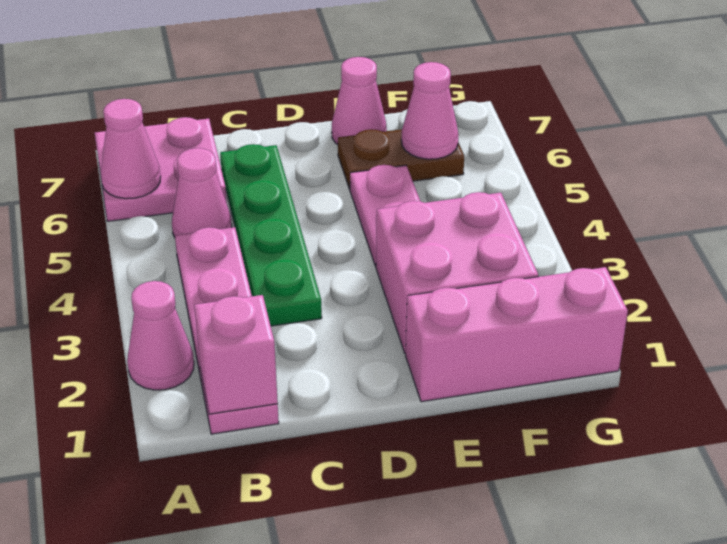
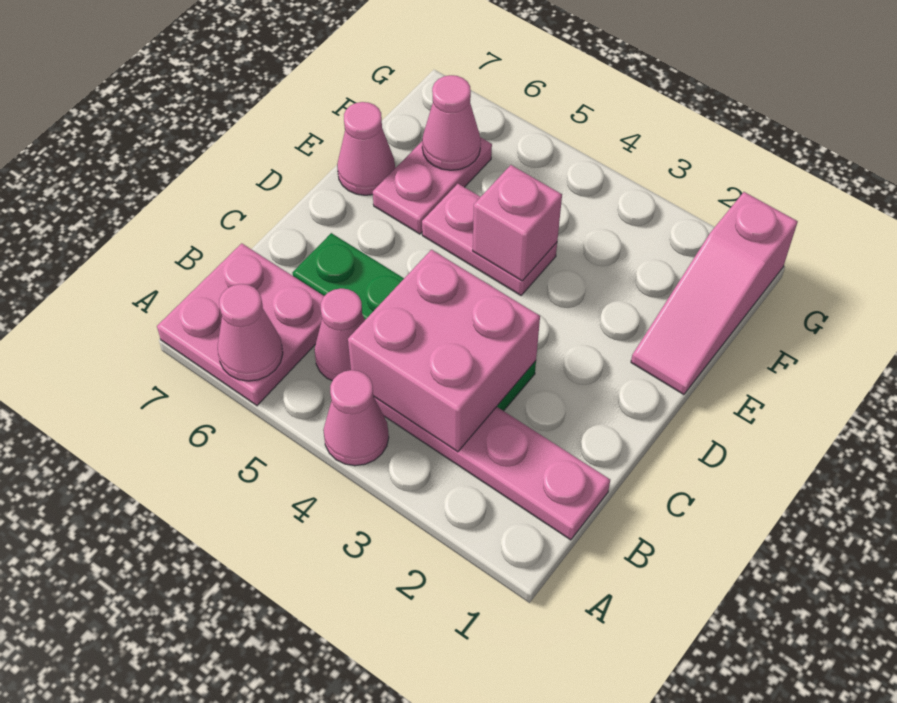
pink cone A2 level 1 -> pink cone A4 level 1
pink brick B1 level 2 -> pink brick E4 level 2
pink brick E1:G1 level 1 -> pink slope E1:G1 level 1 top G
pink brick E2:F3 level 1 -> pink brick B3:C4 level 2
brown plate E6:F6 level 1 -> pink plate E6:F6 level 1

